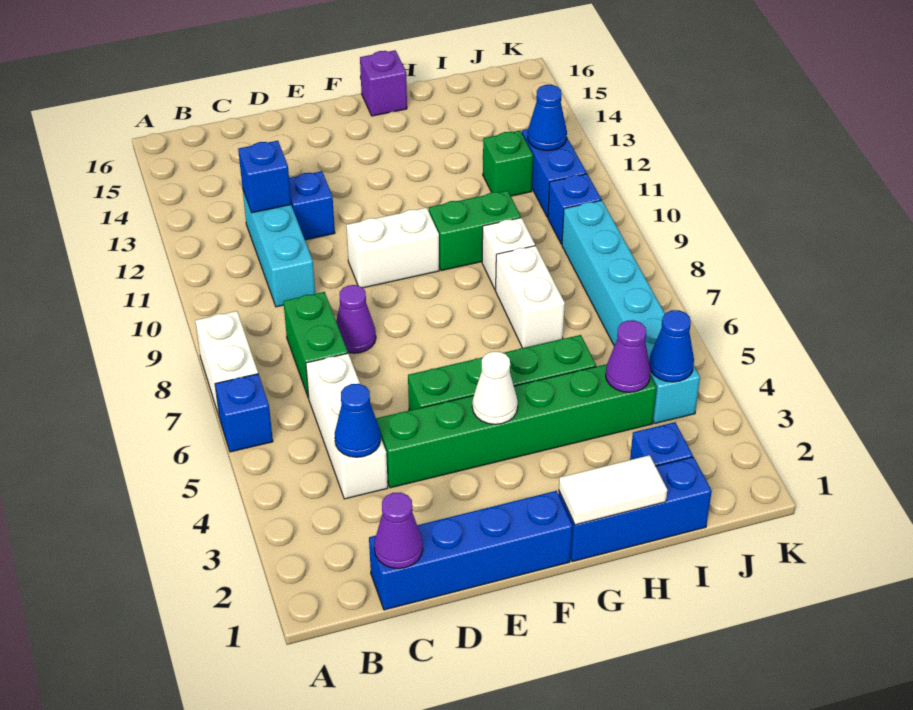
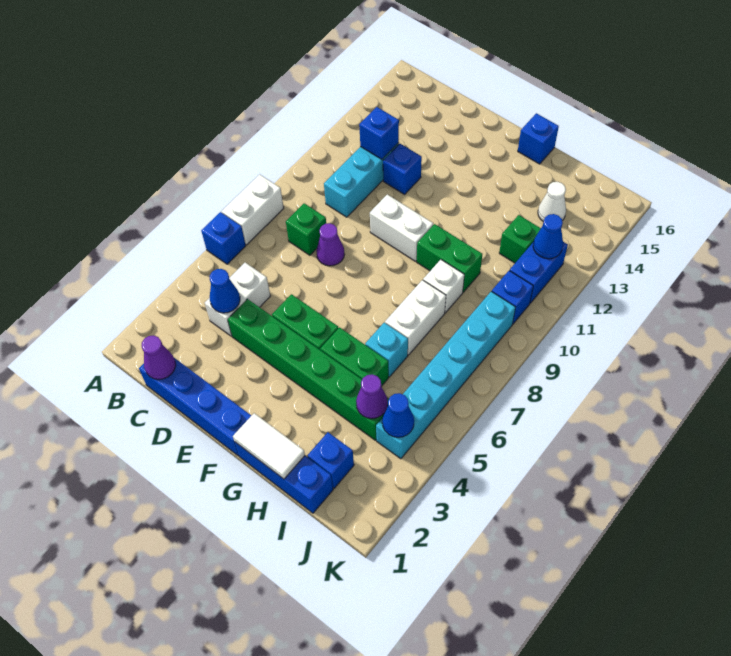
white brick C4:C6 level 1 -> white brick C4:C5 level 1
green brick C7:C8 level 1 -> green brick C8 level 1
white cone F4 level 2 -> white cone I14 level 1
purple brick G16 level 1 -> blue brick G16 level 1
none -> cyan brick H6 level 1

